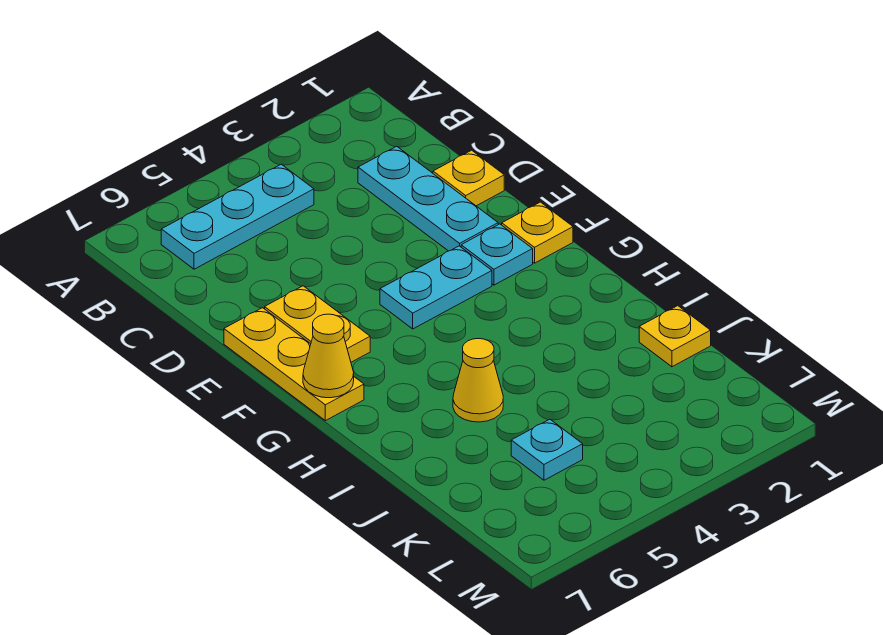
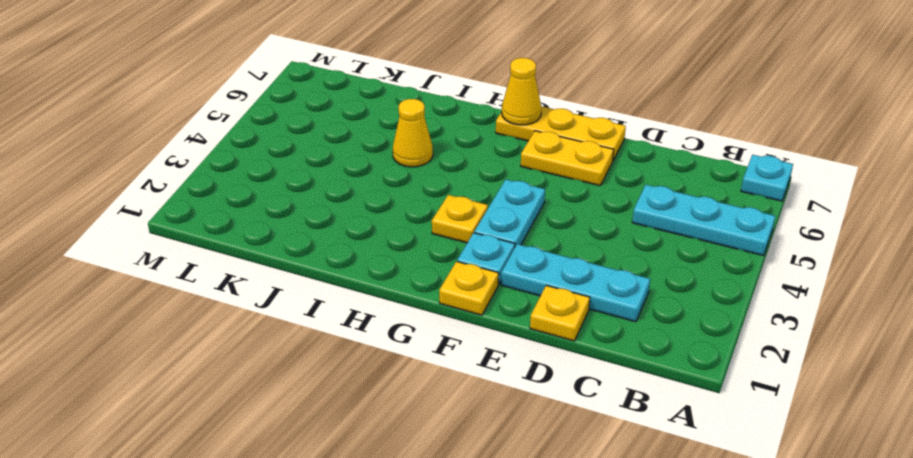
cyan plate B4:B6 level 1 -> cyan plate A5:C5 level 1
yellow plate J1 level 1 -> yellow plate G3 level 1
cyan plate K5 level 1 -> cyan plate A7 level 1

